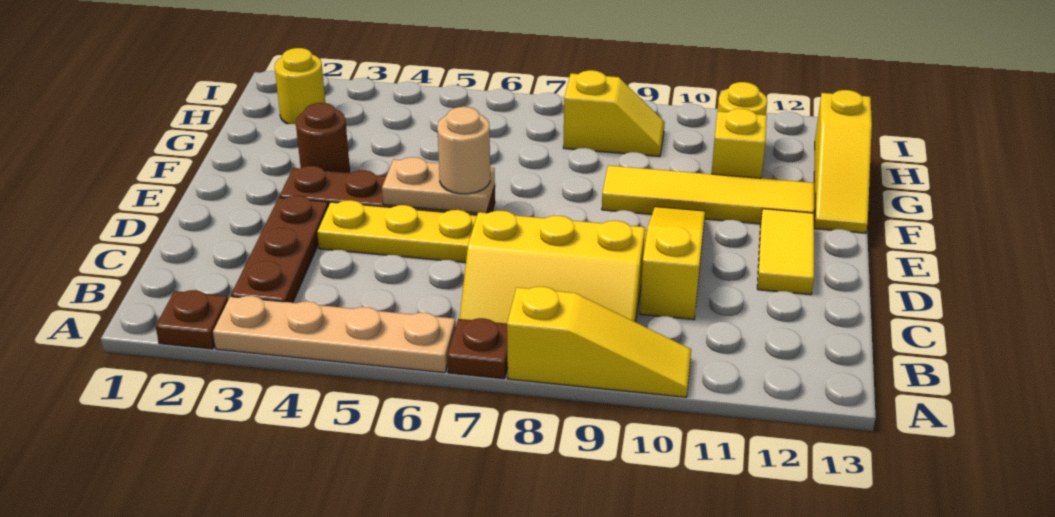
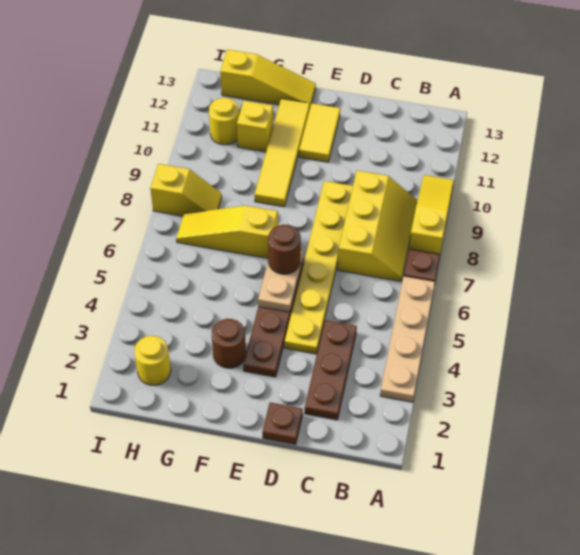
brown plate A2 level 1 -> brown plate D1 level 1
brown plate B3:D3 level 1 -> brown plate C2:C4 level 1
yellow slope C10:E10 level 1 top C -> yellow slope F7:H7 level 1 top F
yellow tile D12:E12 level 1 -> yellow tile E11:E12 level 1
tan round brick E6 level 3 -> brown round brick E6 level 3
yellow slope H8:H9 level 1 top 8 -> yellow slope H8:I8 level 1 top I

